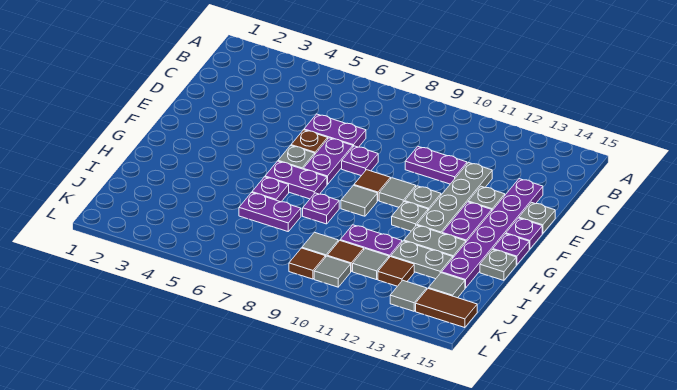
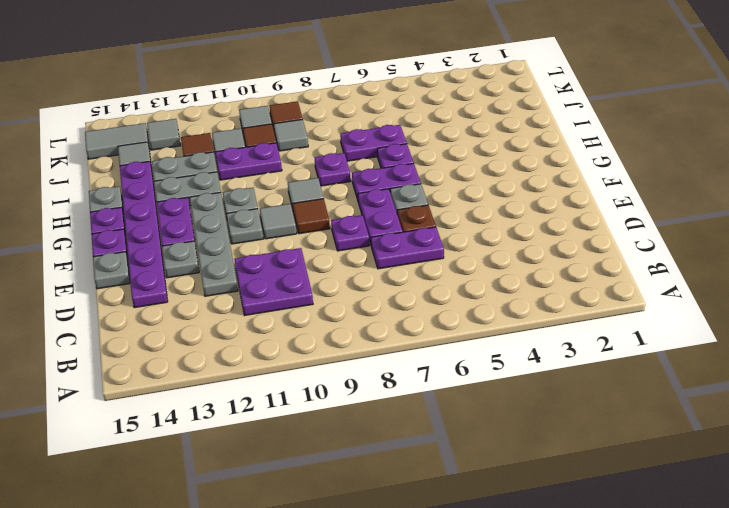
purple plate D10:D11 level 1 -> purple plate C10:D11 level 1
brown tile K14:K15 level 1 -> grey tile K14:K15 level 1

